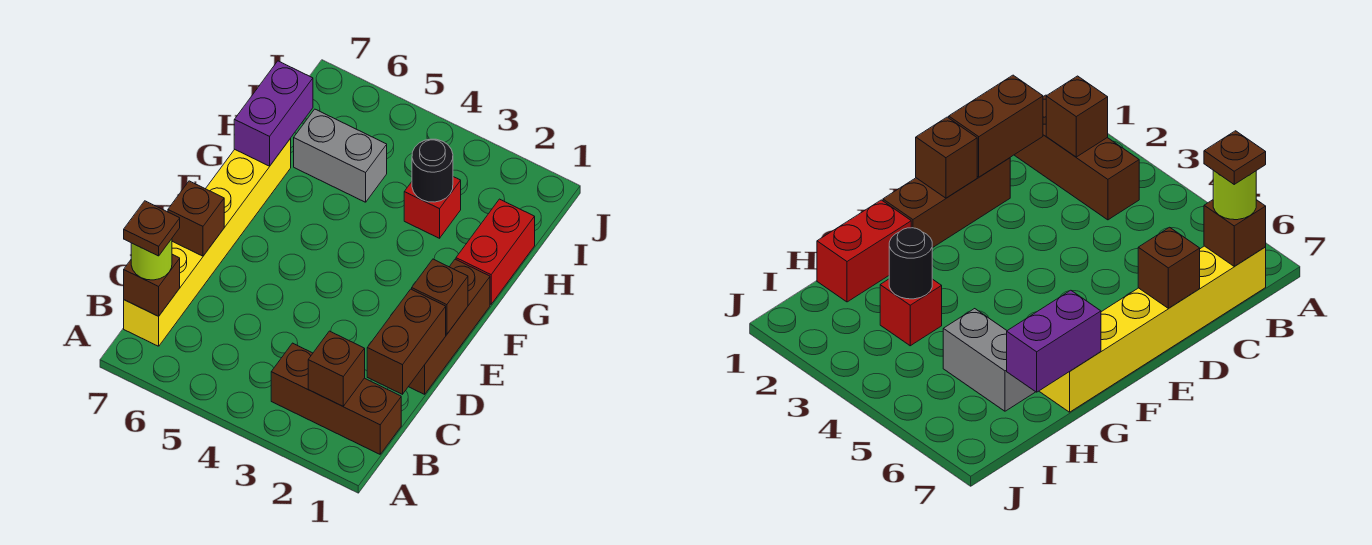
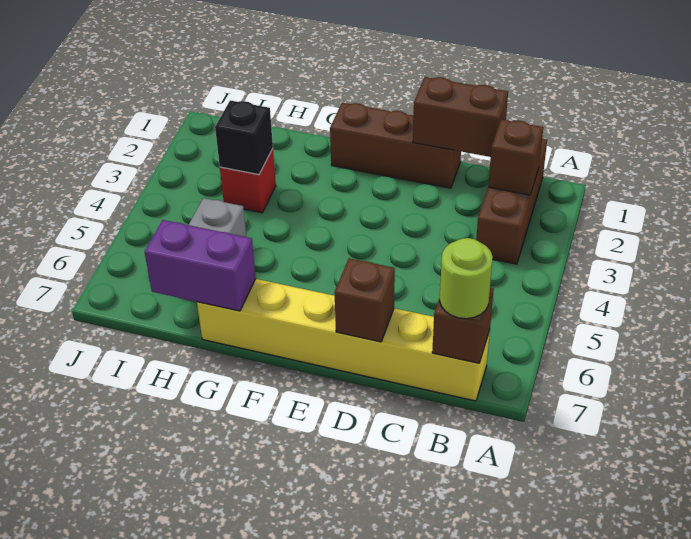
brown plate B7 level 4 -> none
brown brick E1 level 2 -> none
red brick G1:H1 level 1 -> none
black round brick H3 level 2 -> black brick H3 level 2

